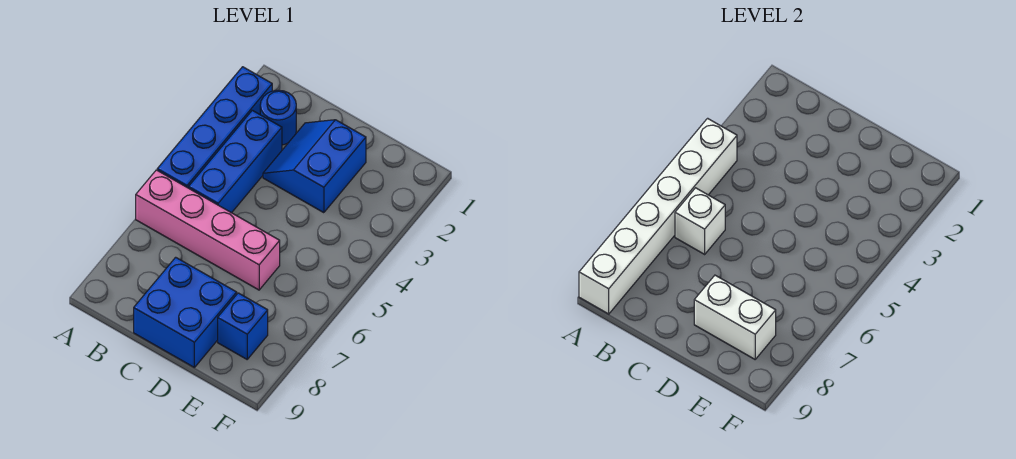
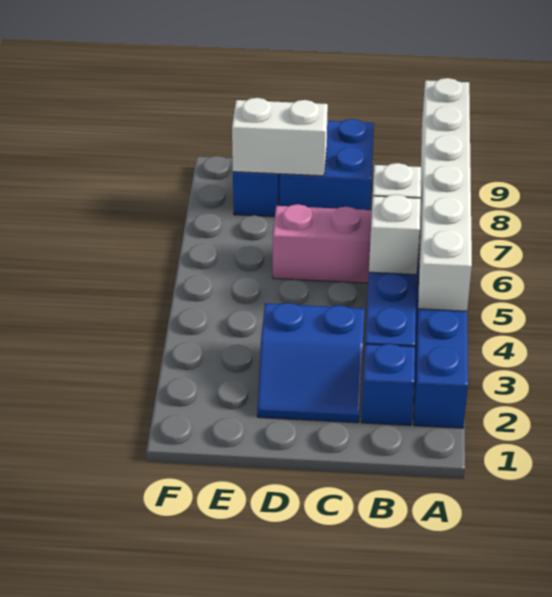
blue round brick B2 level 1 -> blue brick B2 level 1
none -> white brick B5 level 2
blue slope C2:D3 level 1 top D -> blue slope C2:D3 level 1 top 3

